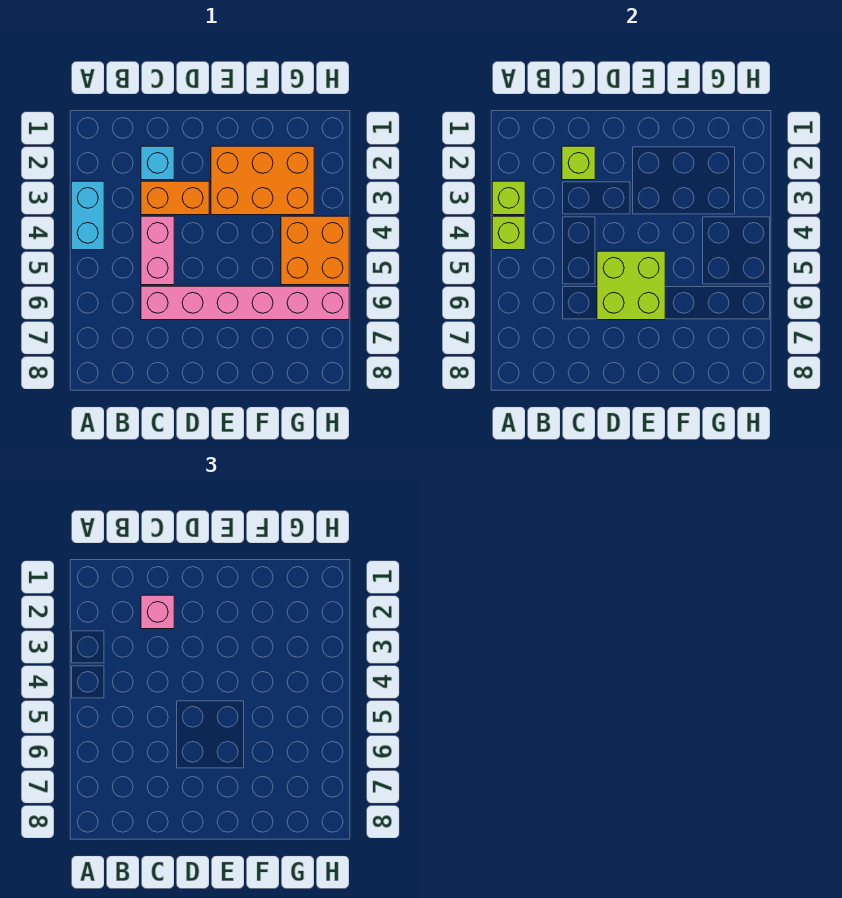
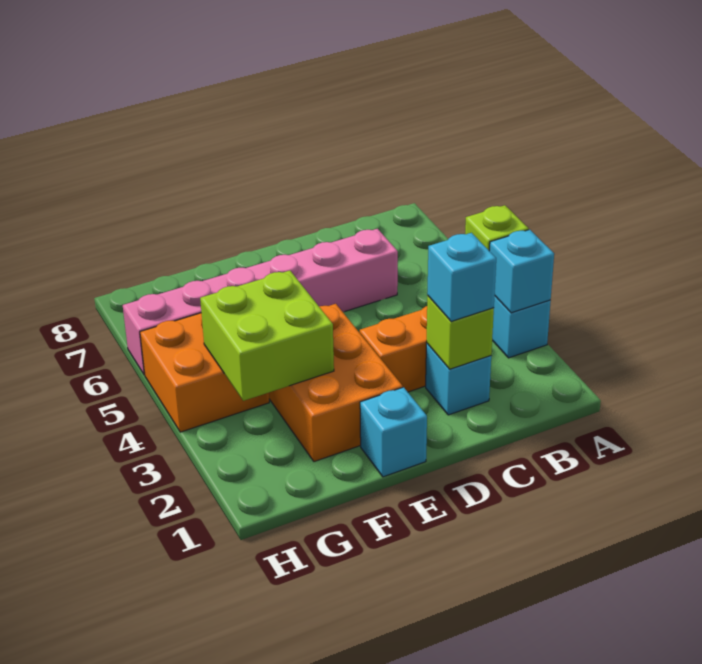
lime brick A3 level 2 -> cyan brick A3 level 2
pink brick C2 level 3 -> cyan brick C2 level 3
pink brick C4:C5 level 1 -> none
lime brick D5:E6 level 2 -> lime brick F3:G4 level 2
none -> cyan brick E1 level 1
orange brick E2:G3 level 1 -> orange brick E2:F4 level 1

